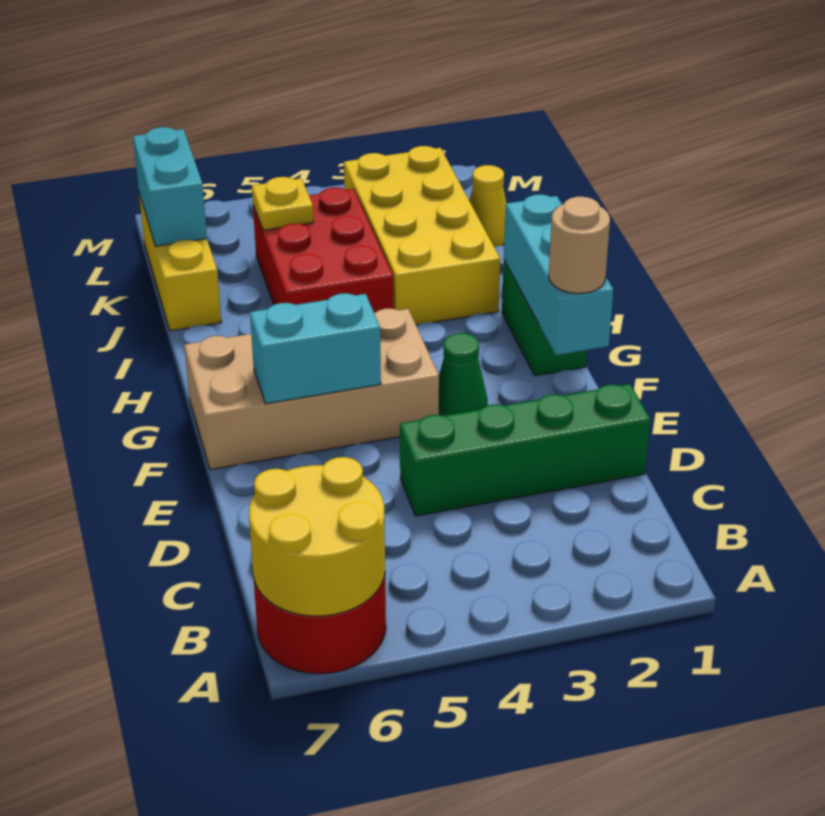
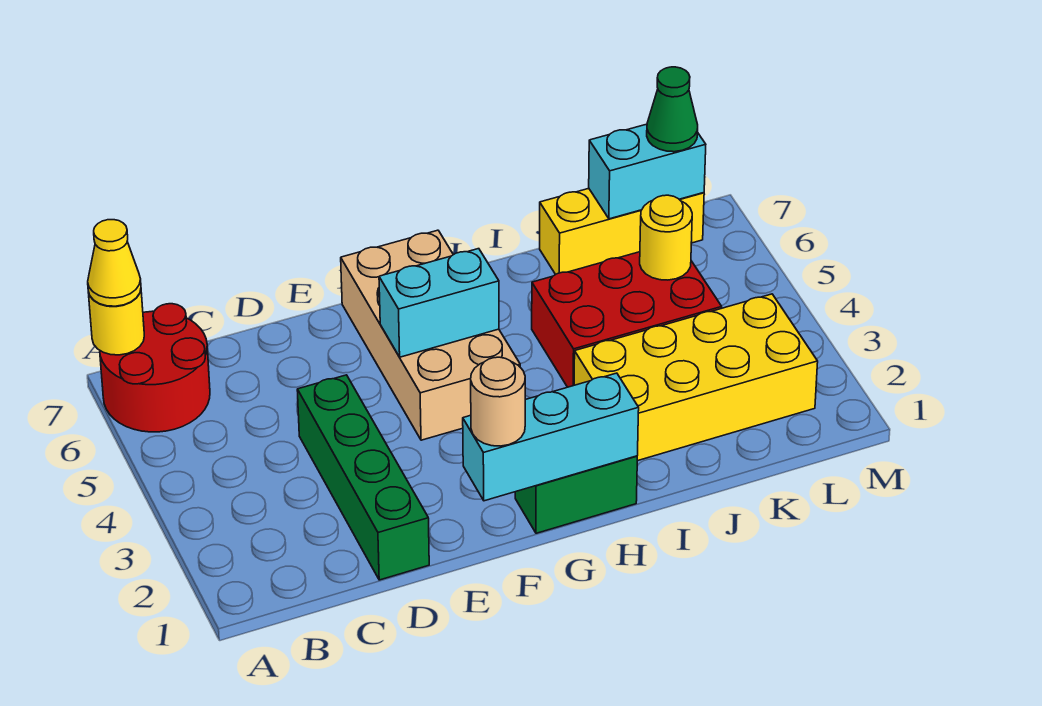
yellow round brick A6:B7 level 2 -> yellow round brick A7 level 2
green cone F3 level 1 -> green cone L7 level 3
cyan brick F5:F6 level 2 -> cyan brick F5:G5 level 2
yellow cone K1 level 1 -> yellow cone A7 level 3
yellow plate K5 level 2 -> yellow round brick K5 level 2

